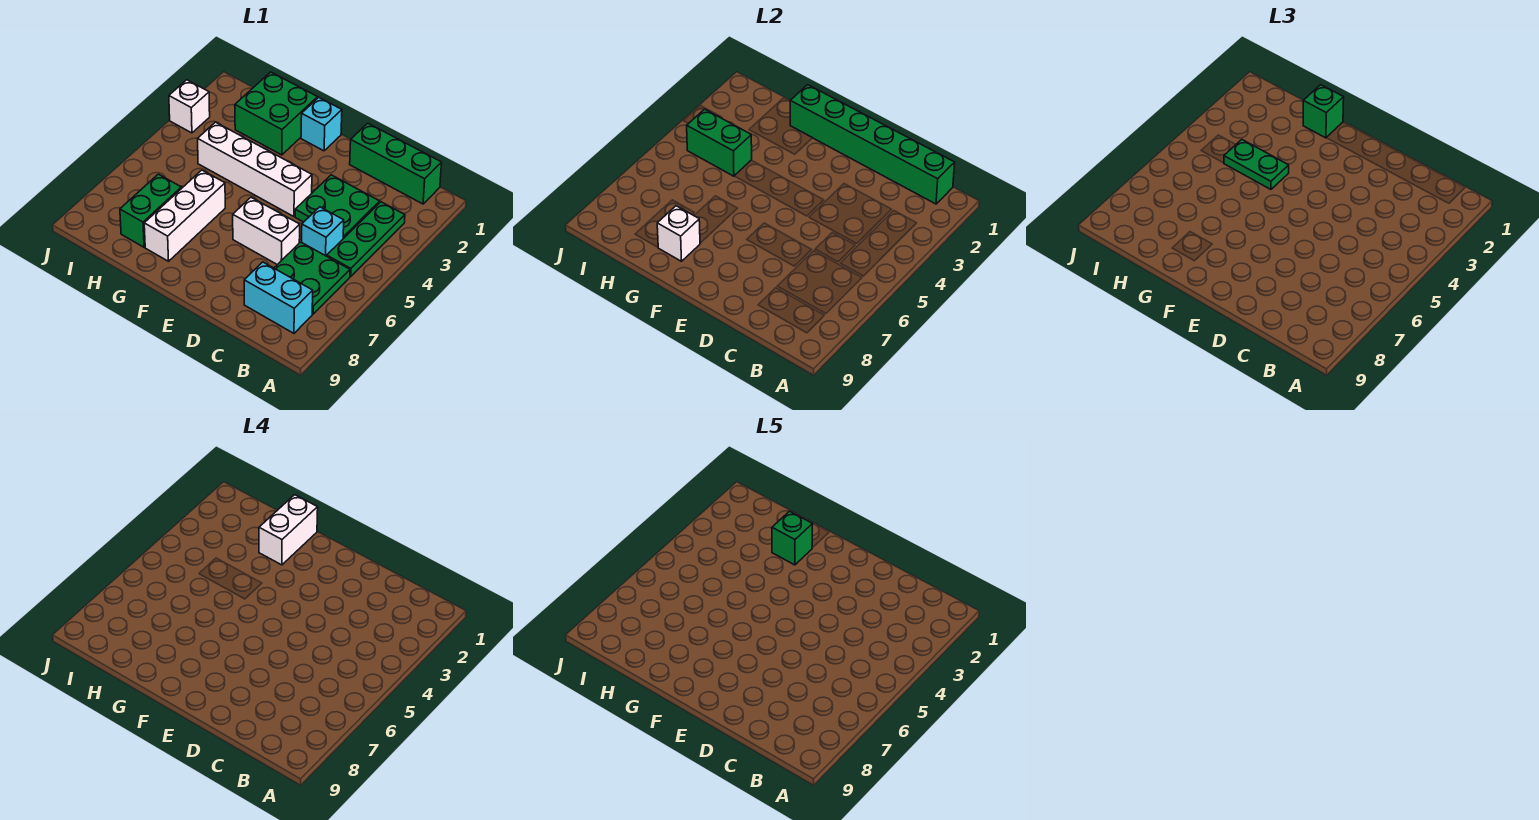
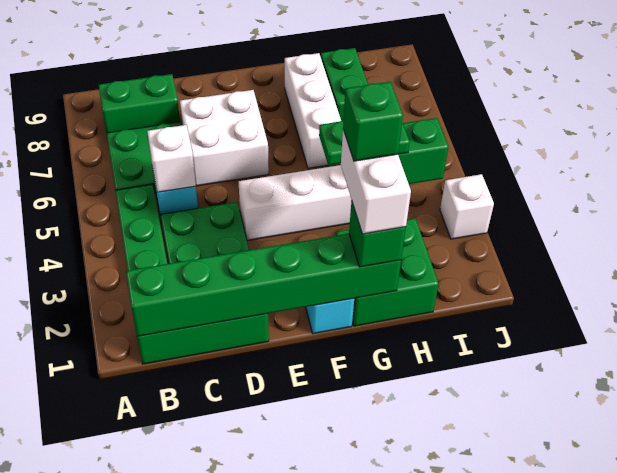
cyan brick B8:C8 level 1 -> green brick B8:C8 level 1
white brick D6:E6 level 1 -> white brick D6:E7 level 1
white brick G8 level 2 -> white brick C5 level 2

